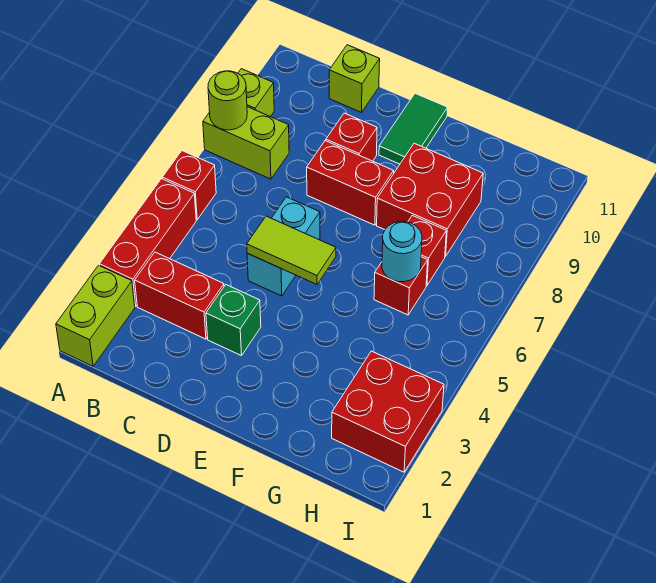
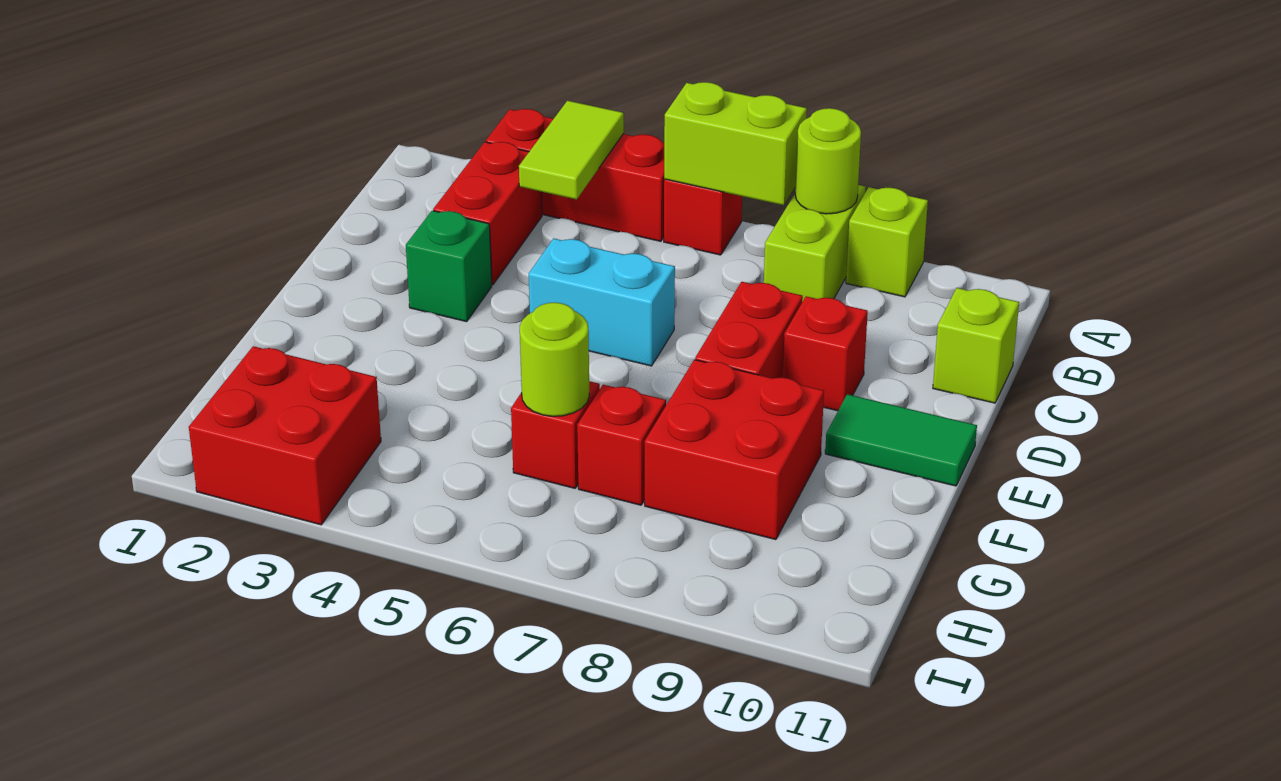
lime brick A1:A2 level 1 -> lime brick A6:A7 level 2
lime tile D5:E5 level 2 -> lime tile A4:B4 level 2
cyan round brick G6 level 2 -> lime round brick G6 level 2

